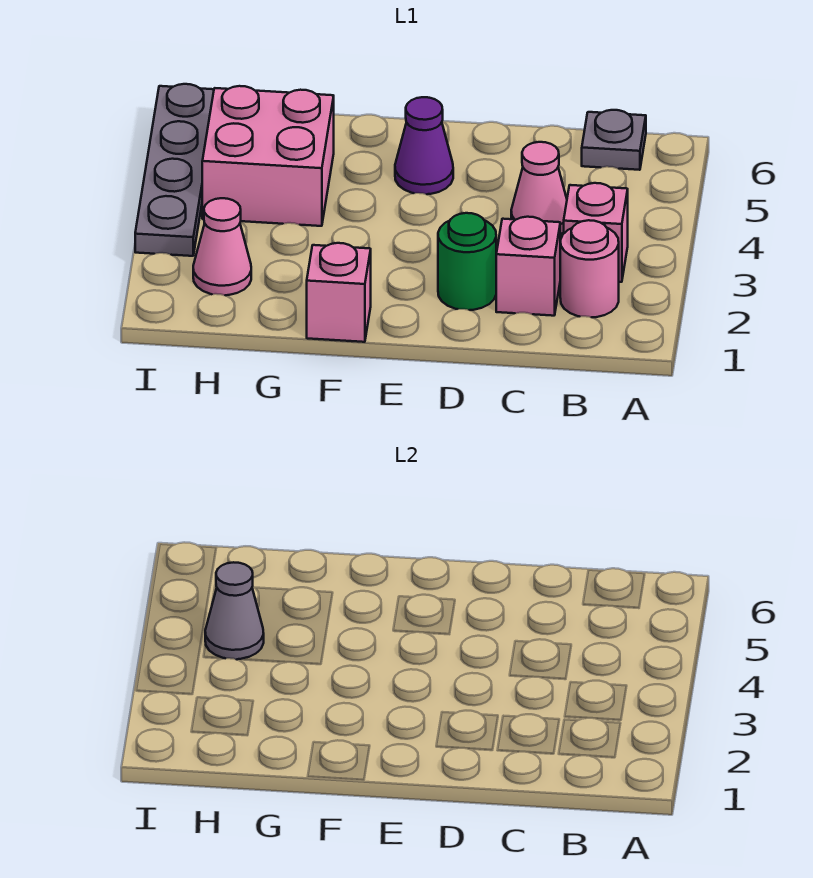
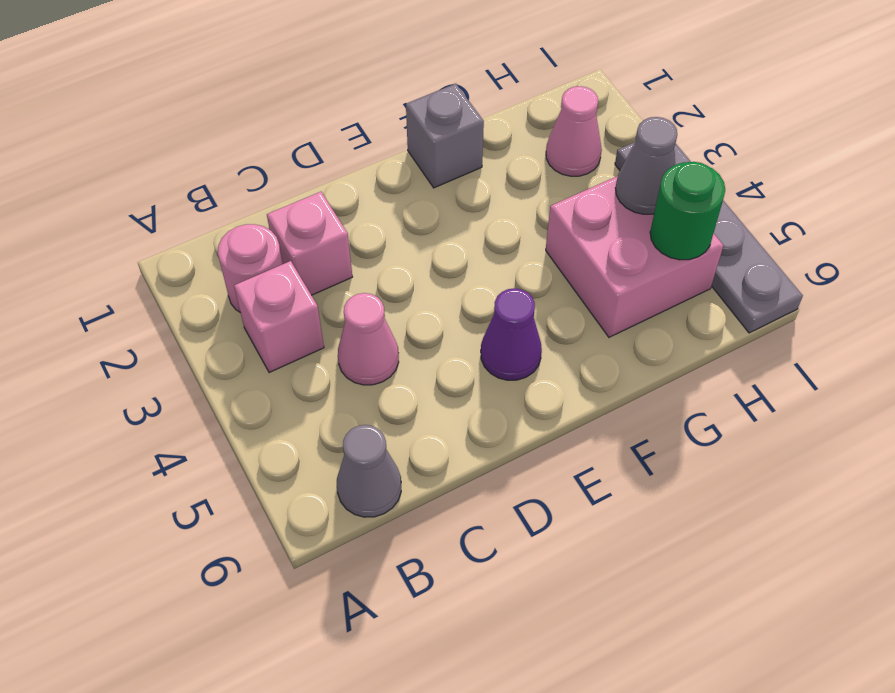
grey plate B6 level 1 -> grey cone B6 level 1
green round brick D2 level 1 -> green round brick H5 level 2
pink brick F1 level 1 -> grey brick F1 level 1

